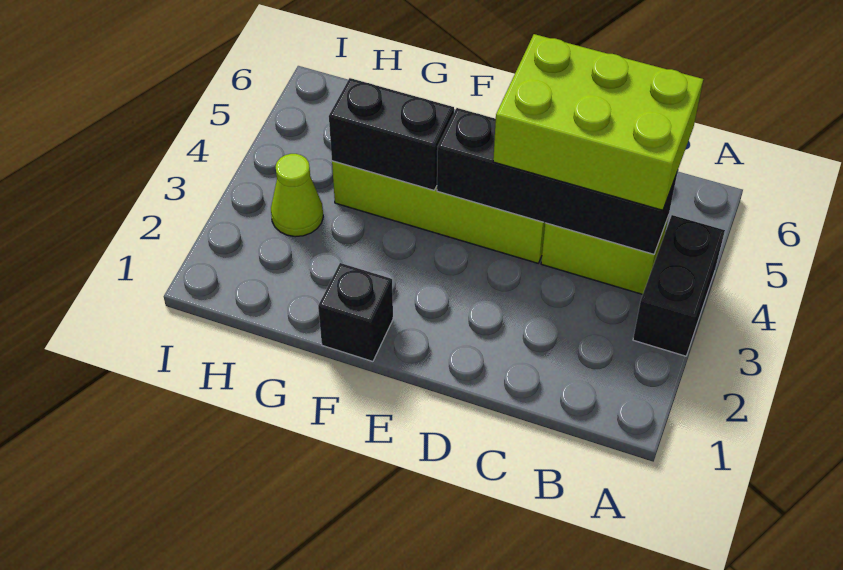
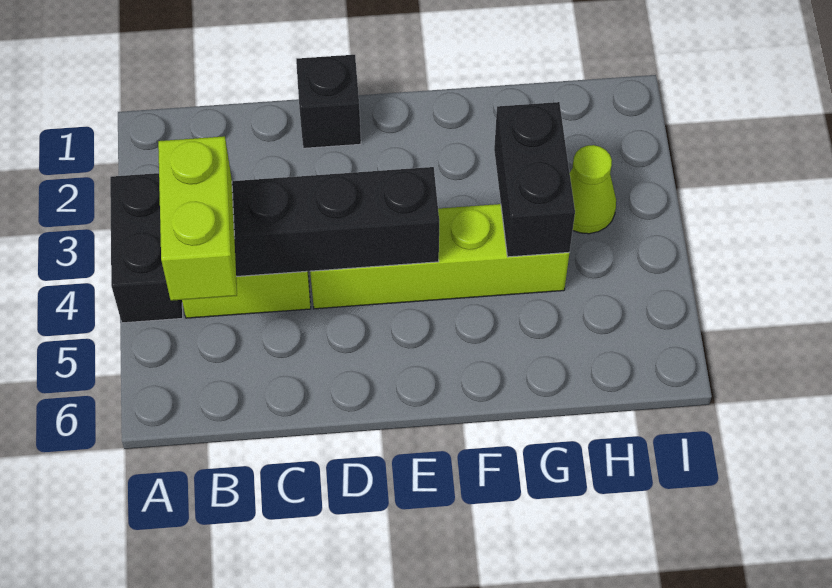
lime brick B4:D5 level 3 -> lime brick B4:B5 level 3
black brick F1 level 1 -> black brick D1 level 1
black brick F4:G4 level 2 -> black brick G3:G4 level 2

